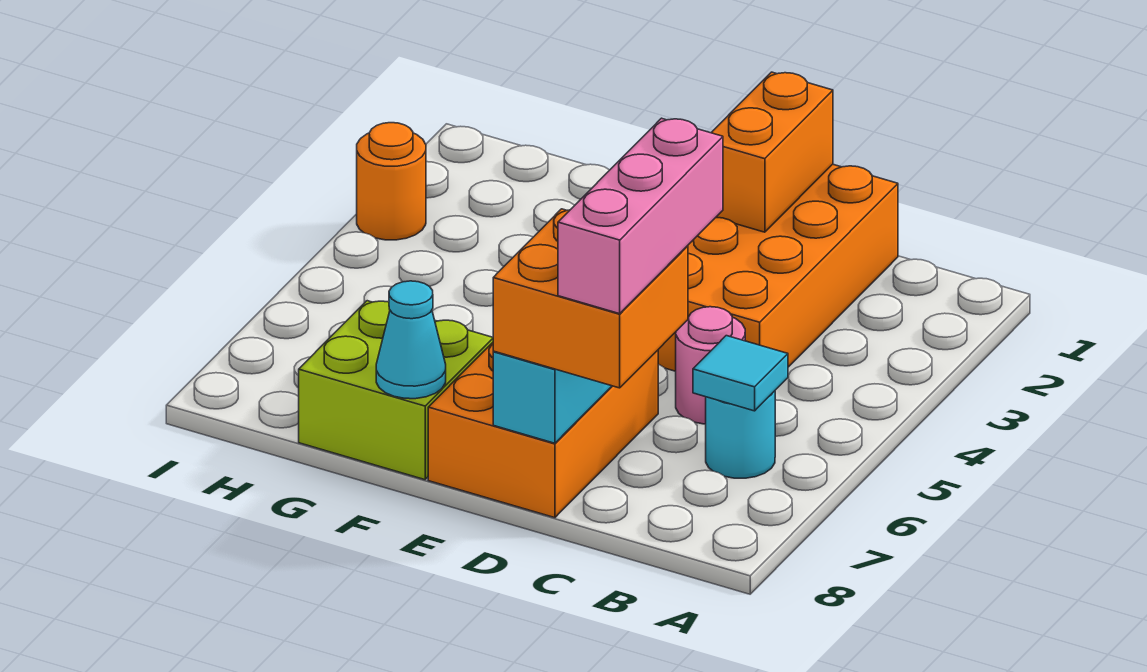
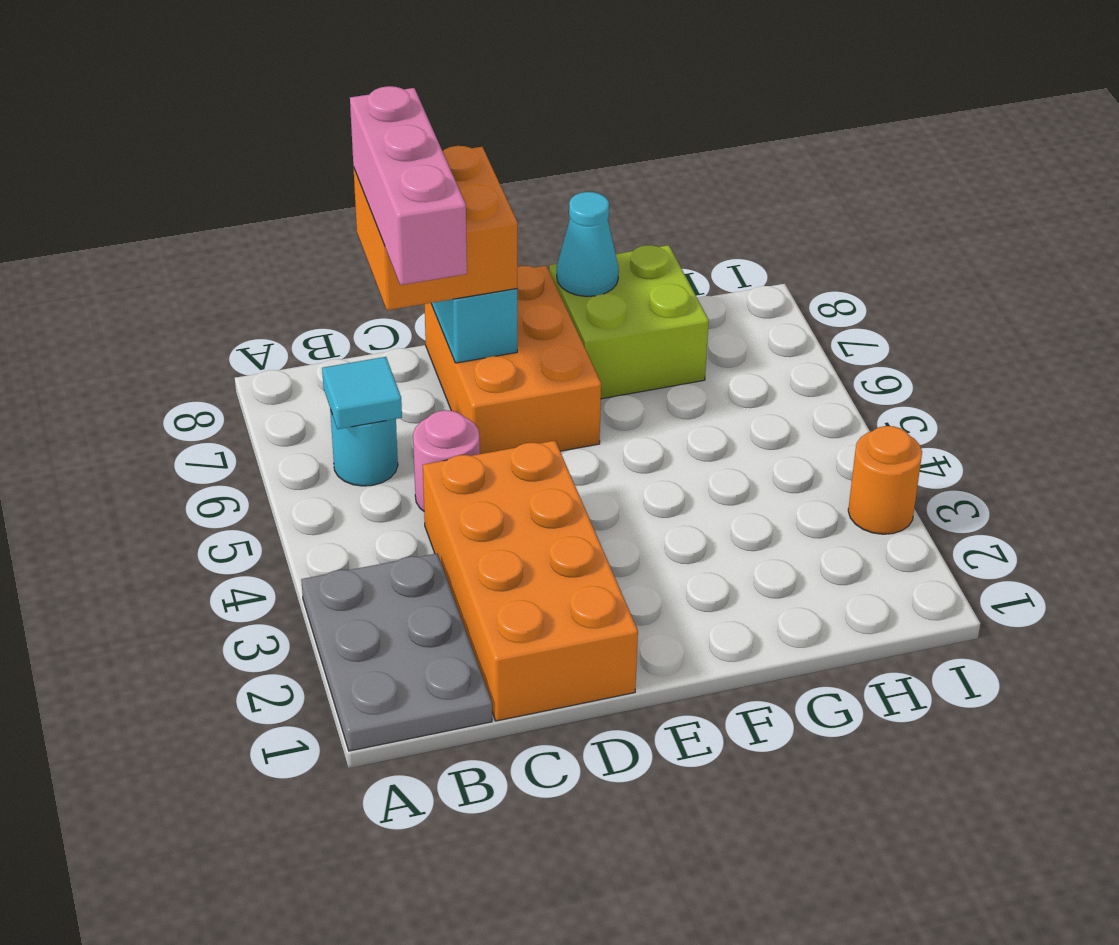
none -> grey plate A1:B3 level 1
orange brick D1:D2 level 2 -> none

